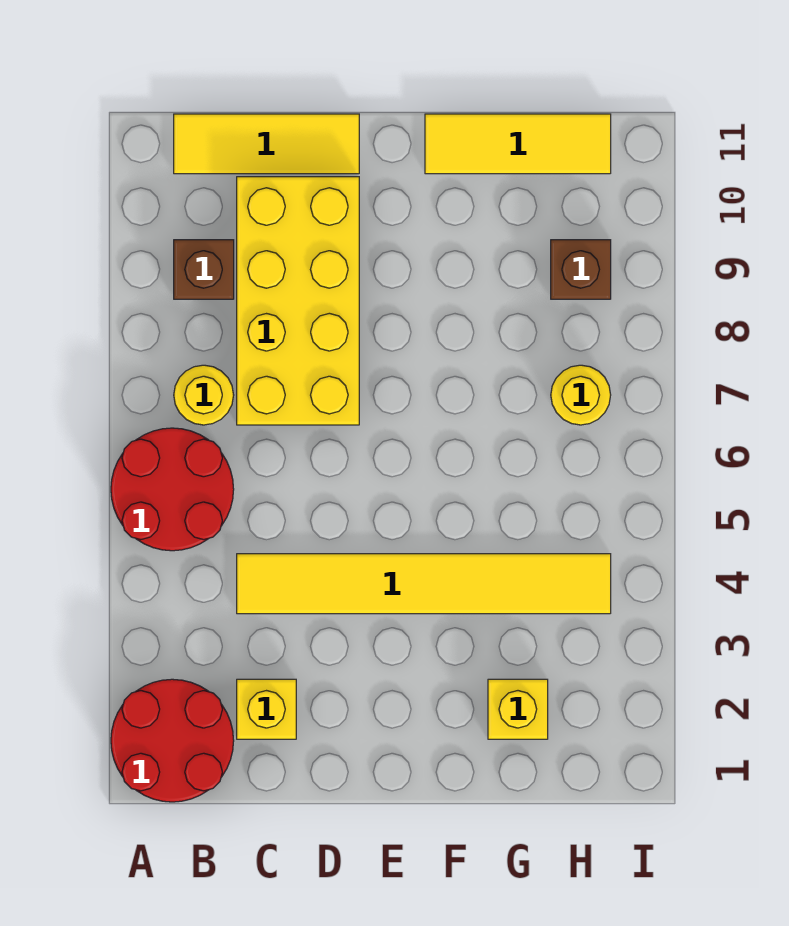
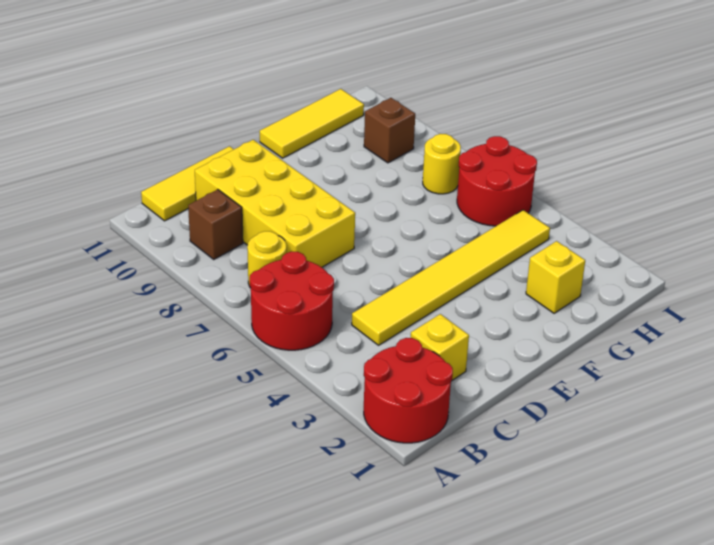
none -> red round brick H5:I6 level 1

